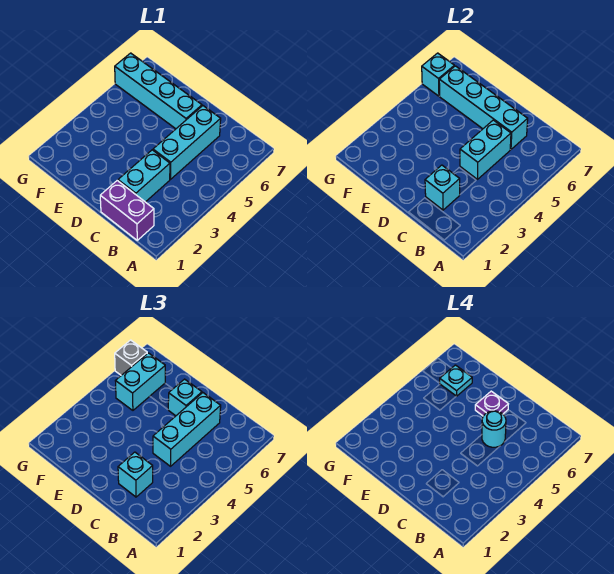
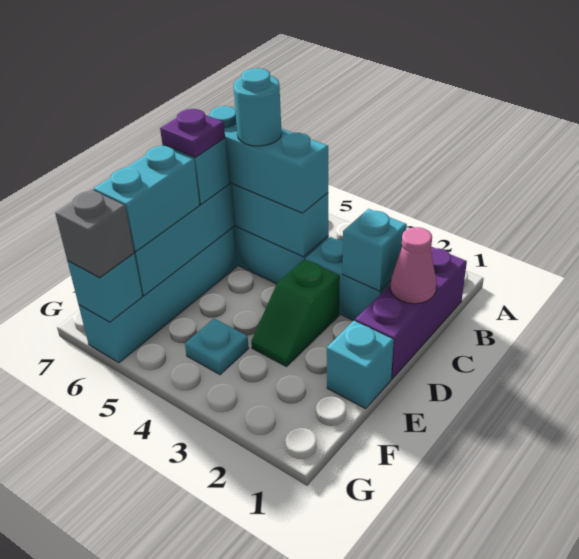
purple brick B1:C1 level 1 -> purple brick B1:D1 level 1
none -> pink cone C1 level 2
cyan brick C2 level 3 -> cyan brick E1 level 1
none -> green slope D3:E3 level 1 top D
cyan brick F5:F6 level 3 -> cyan brick E6:F6 level 3
cyan plate F6 level 4 -> cyan plate F4 level 1

